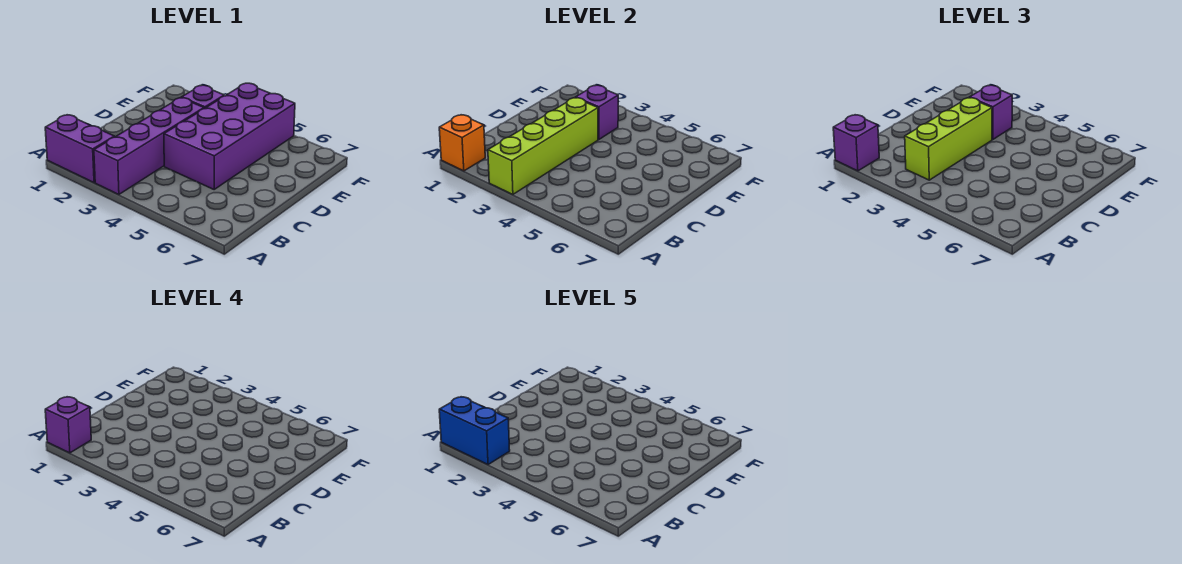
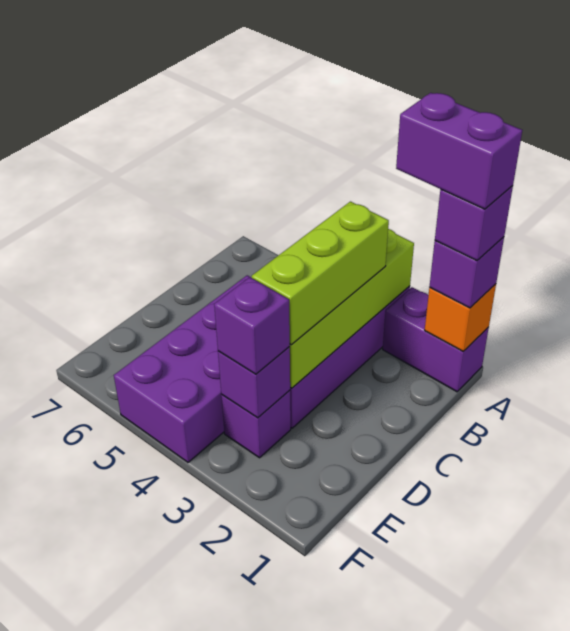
blue brick A1:A2 level 5 -> purple brick A1:A2 level 5

